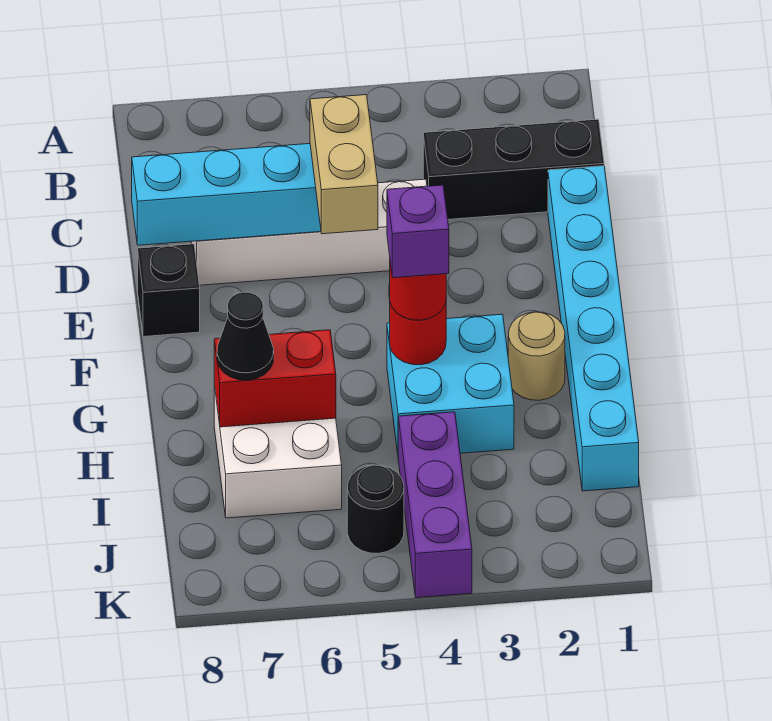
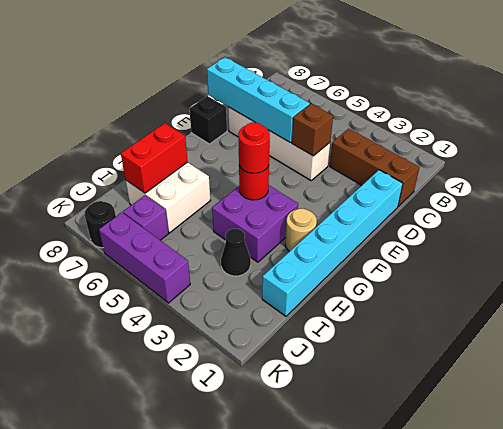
black brick C1:C3 level 1 -> brown brick C1:C3 level 1
none -> brown brick D4 level 2
tan brick D5:E5 level 3 -> none
cyan brick G3:H4 level 1 -> purple brick G3:H4 level 1
purple brick G4 level 4 -> purple brick J6 level 1
red brick H6:H7 level 2 -> red brick H7:I7 level 2
black cone H7 level 3 -> black cone I3 level 1
purple brick I4:K4 level 1 -> purple brick K4:K6 level 1
black round brick J5 level 1 -> black round brick K7 level 1

